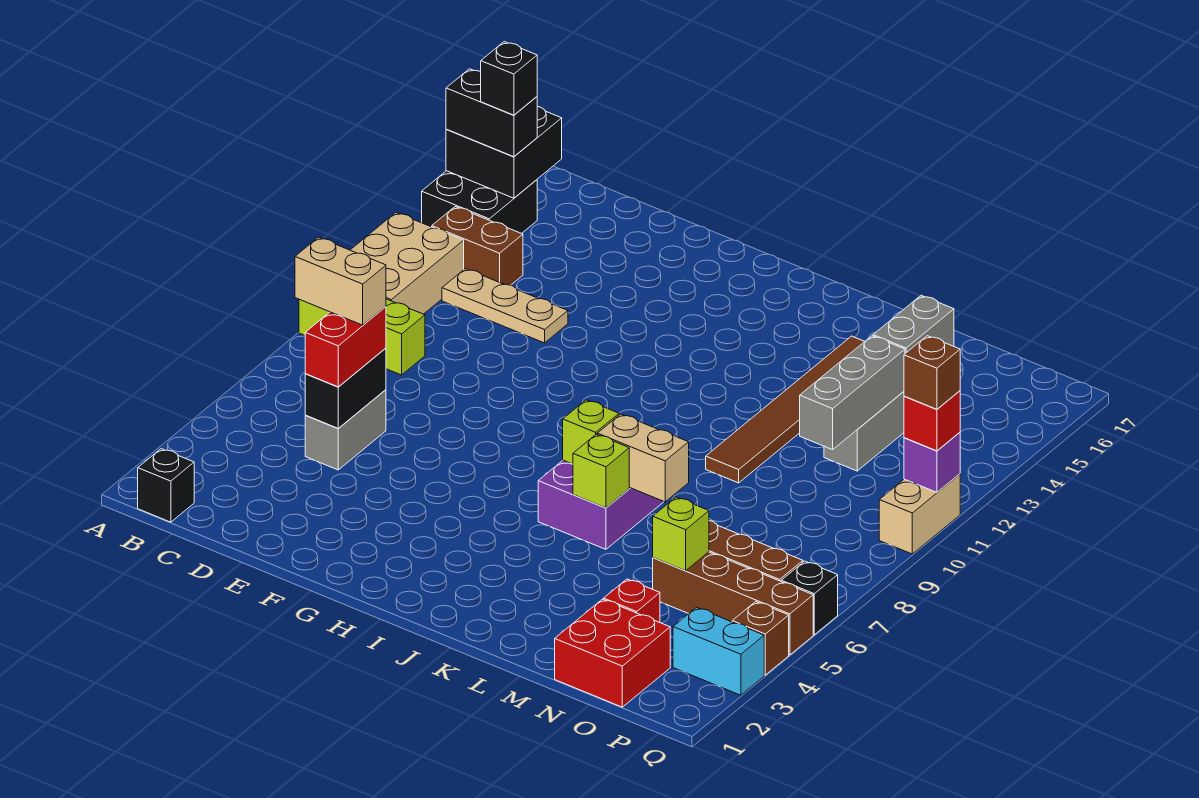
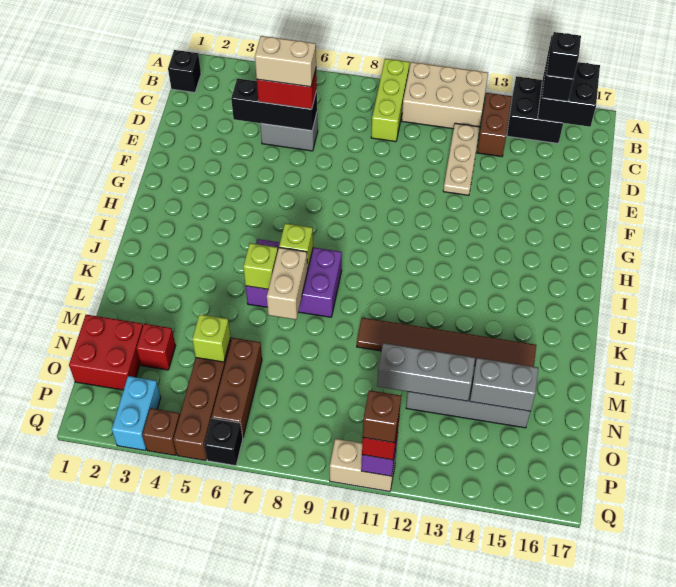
tan brick C6:D6 level 4 -> tan brick D5:D6 level 4
black brick D5:D6 level 2 -> black brick D4:D6 level 2

